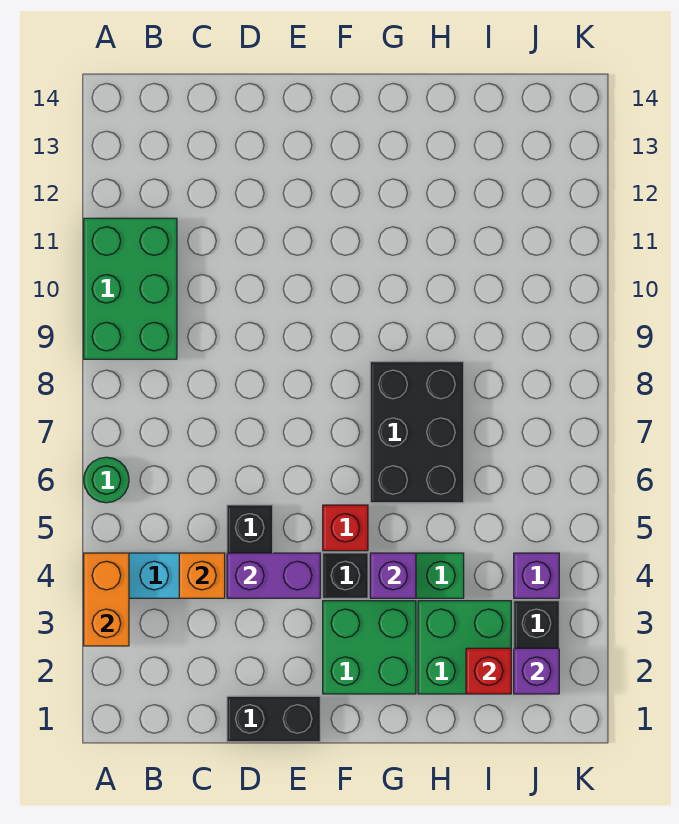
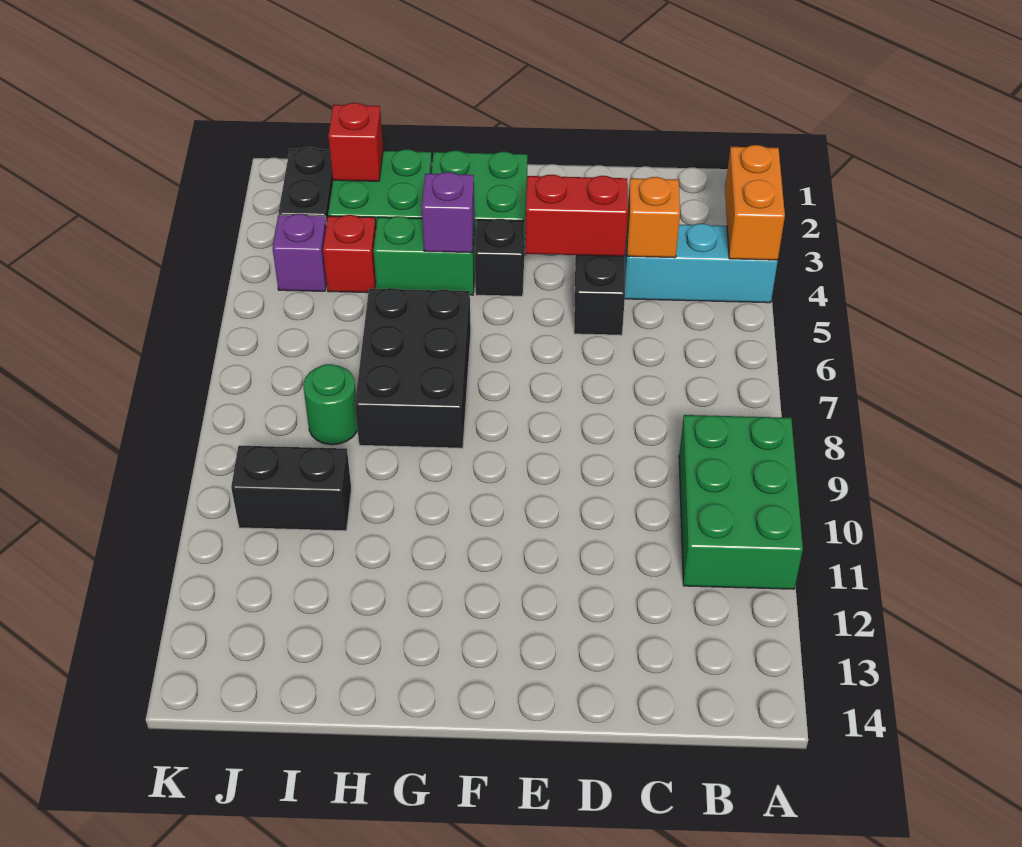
green round brick A6 level 1 -> green round brick I8 level 1
black brick D1:E1 level 1 -> black brick I10:J10 level 1
purple brick D4:E4 level 2 -> red brick D4:E4 level 2
red brick F5 level 1 -> red brick I4 level 1
purple brick J2 level 2 -> none

